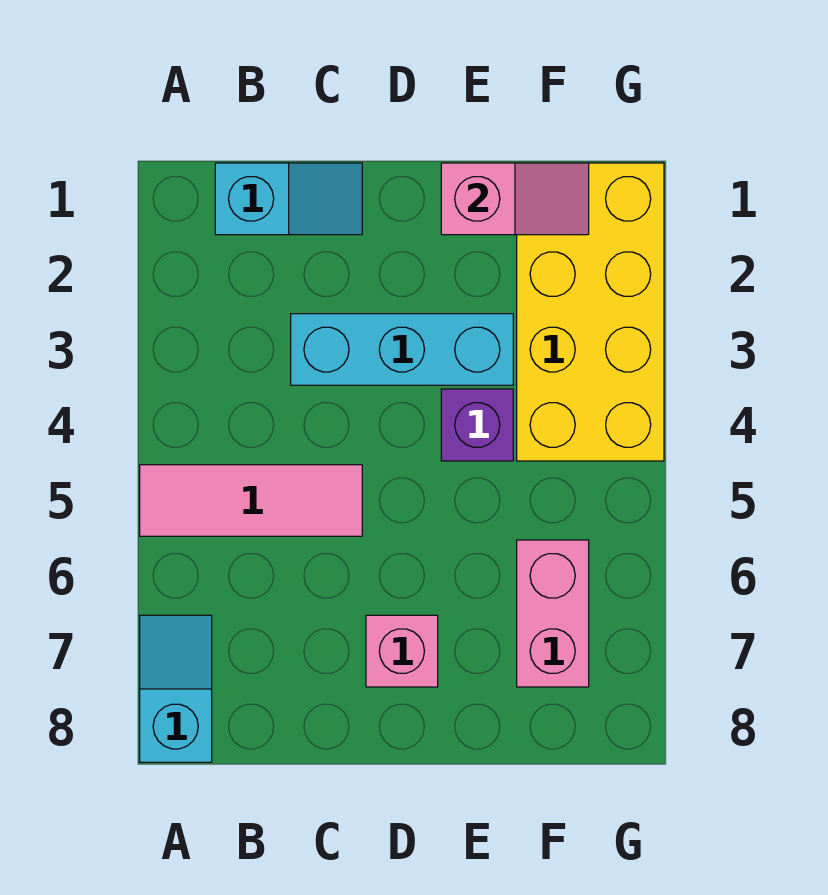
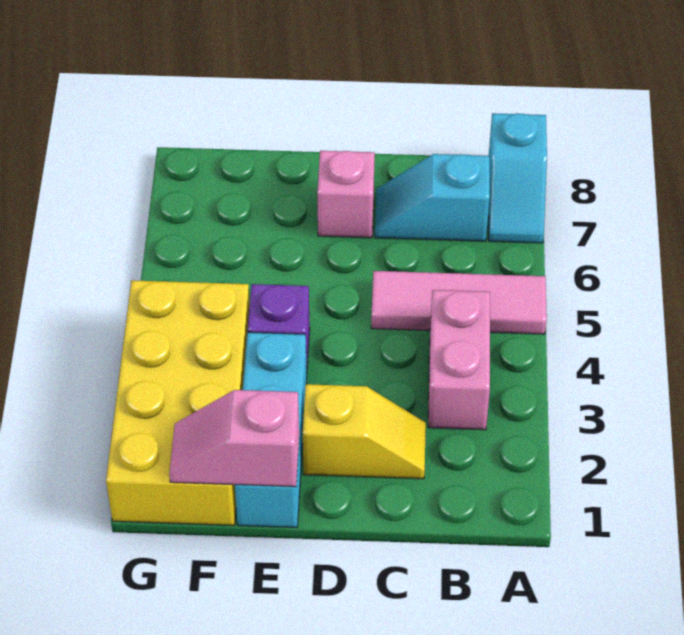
cyan slope B1:C1 level 1 top B -> cyan slope B7:C7 level 1 top B
none -> yellow slope C2:D2 level 1 top D
cyan brick C3:E3 level 1 -> cyan brick E1:E3 level 1
pink brick F6:F7 level 1 -> pink brick B3:B4 level 1

